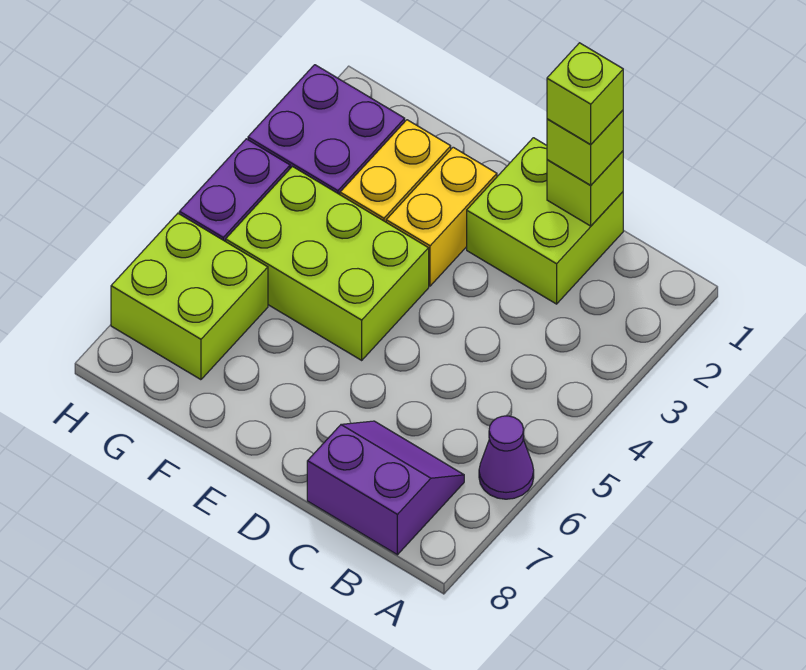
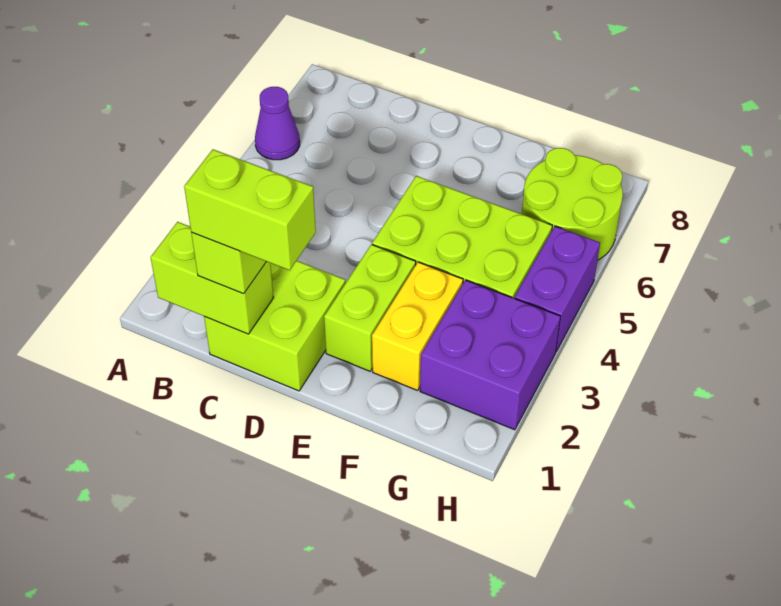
purple slope B7:C8 level 1 top 8 -> none
lime brick C1 level 2 -> lime brick B1:C1 level 2
lime brick C1 level 4 -> lime brick C1:D1 level 4
yellow brick E2:E3 level 1 -> lime brick E2:E3 level 1
lime brick G6:H7 level 1 -> lime round brick G6:H7 level 1

